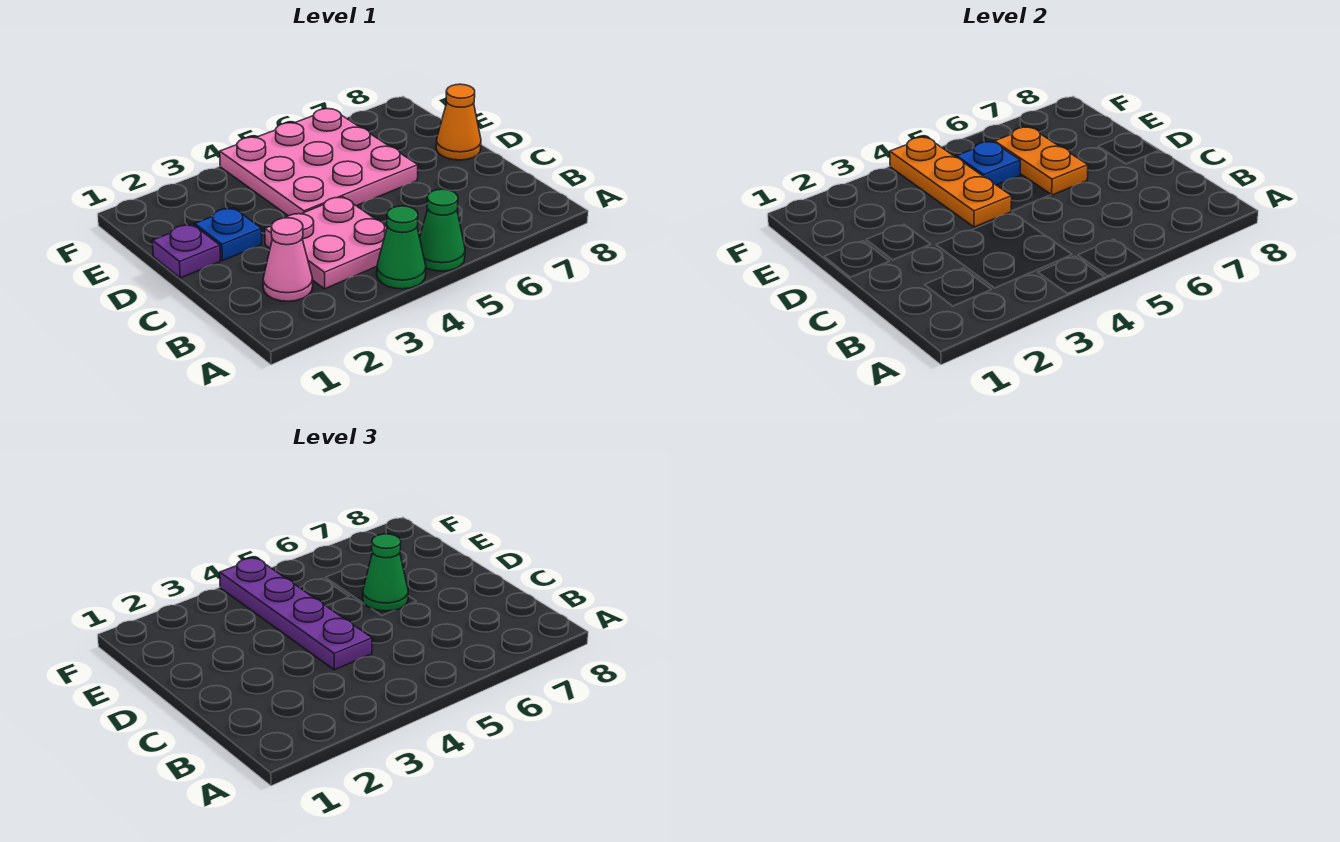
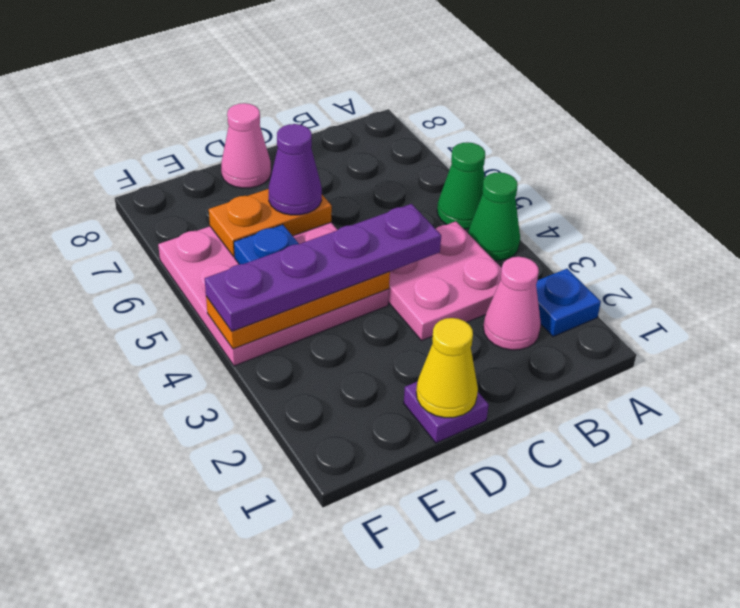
none -> yellow cone D1 level 2
blue plate D2 level 1 -> blue plate A2 level 1
green cone D6 level 3 -> purple cone D6 level 3
orange cone D8 level 1 -> pink cone D8 level 1

